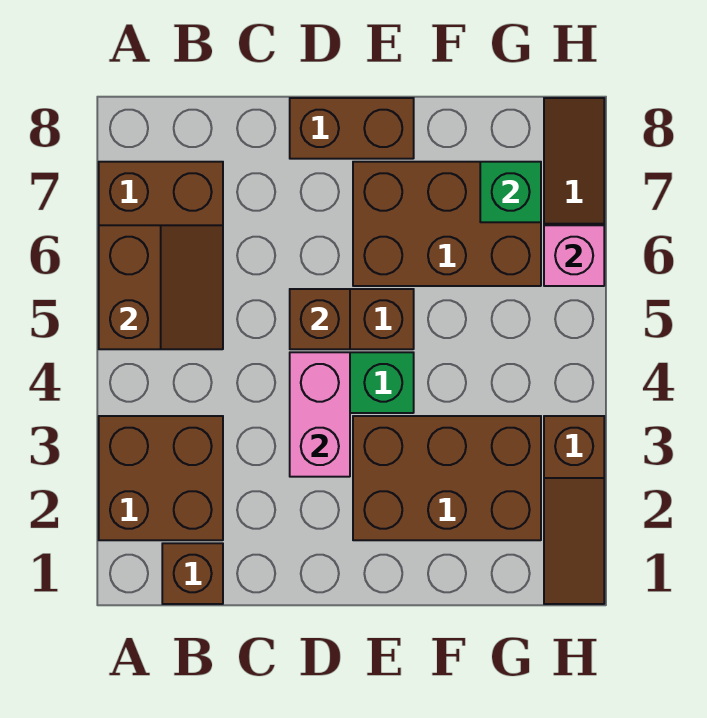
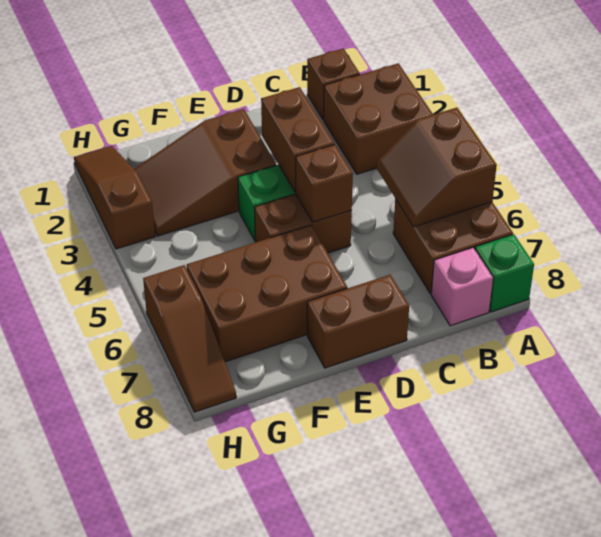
pink brick D3:D4 level 2 -> brown brick D3:D4 level 2
brown brick E2:G3 level 1 -> brown slope E2:G3 level 1 top E
green brick G7 level 2 -> green brick A8 level 1
pink brick H6 level 2 -> pink brick B8 level 1

